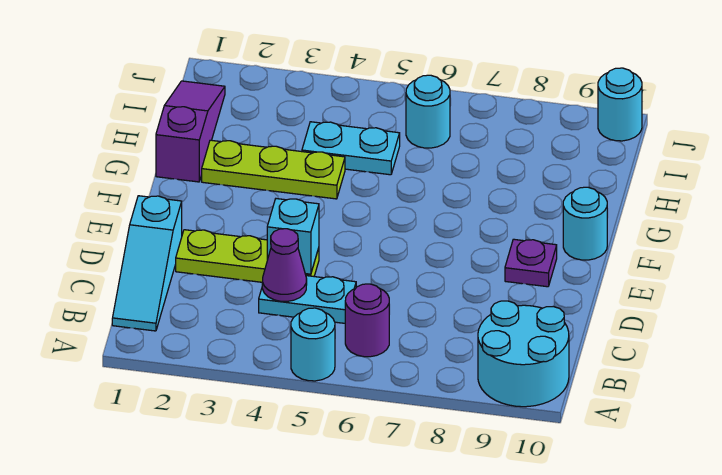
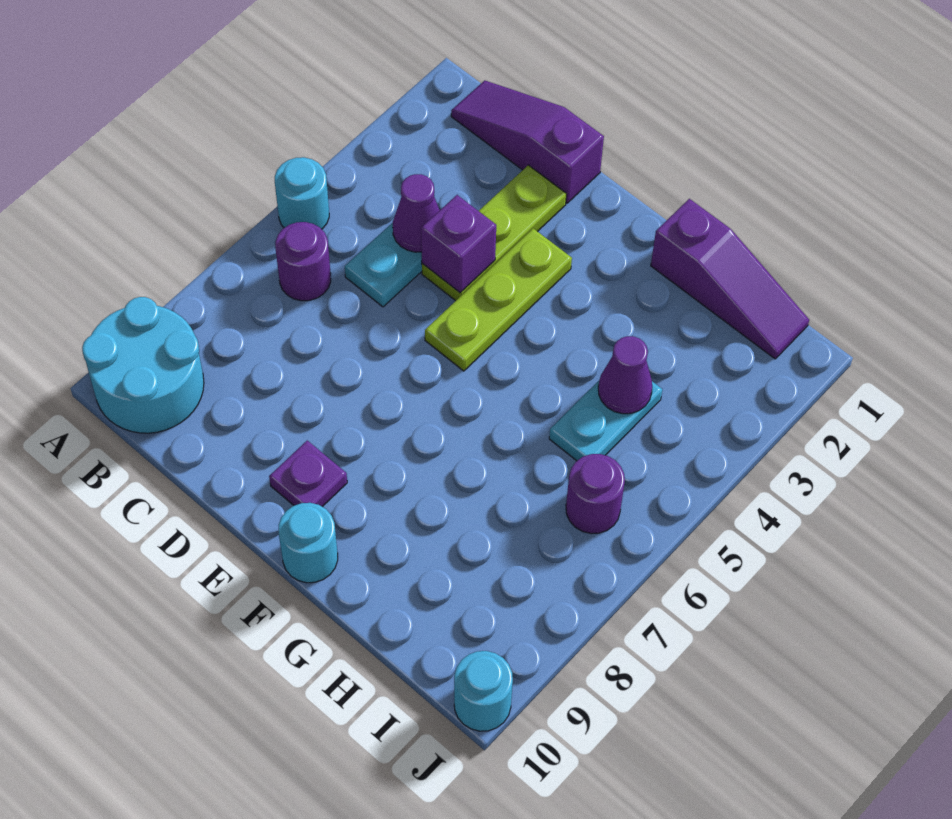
cyan slope B1:D1 level 1 top D -> purple slope B1:D1 level 1 top D
cyan brick D4 level 2 -> purple brick D4 level 2
lime plate G2:G4 level 1 -> lime plate E3:E5 level 1
none -> purple cone H4 level 2
cyan round brick I6 level 1 -> purple round brick I6 level 1

